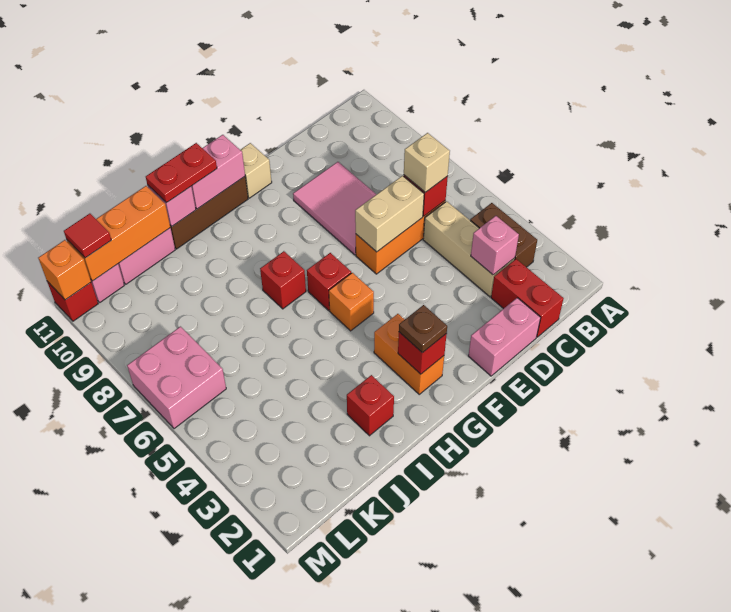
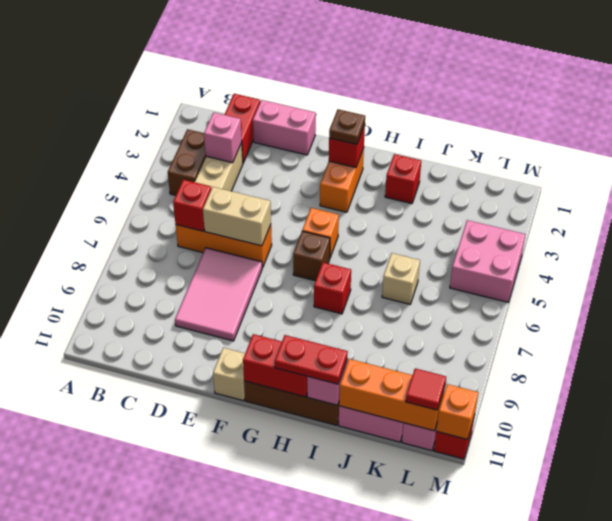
tan brick C6 level 3 -> tan brick J6 level 1
red brick G6 level 1 -> brown brick G6 level 1
pink brick G11:H11 level 2 -> red brick G11:H11 level 2
pink brick L6:M7 level 1 -> pink brick L4:M5 level 1

